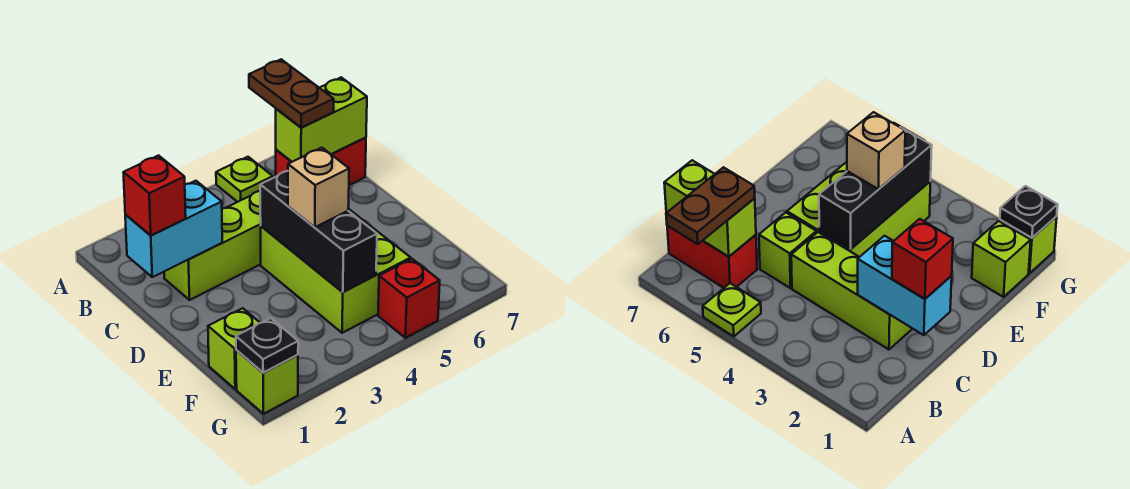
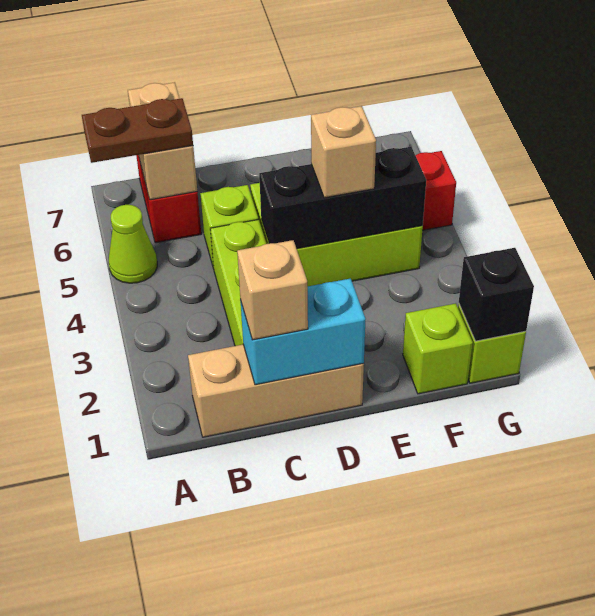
lime plate A5 level 1 -> lime cone A5 level 1
none -> tan brick B1:D1 level 1
lime brick B6:B7 level 2 -> tan brick B6:B7 level 2
cyan brick C1:C2 level 2 -> cyan brick C1:D1 level 2
red brick C1 level 3 -> tan brick C1 level 3
black plate G1 level 2 -> black brick G1 level 2

